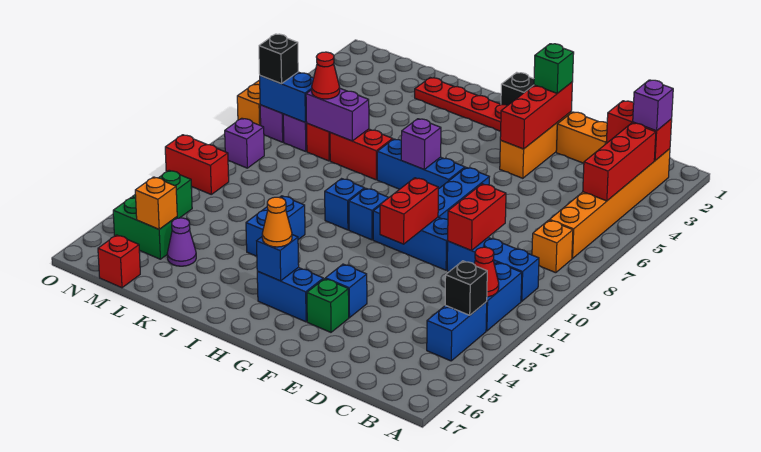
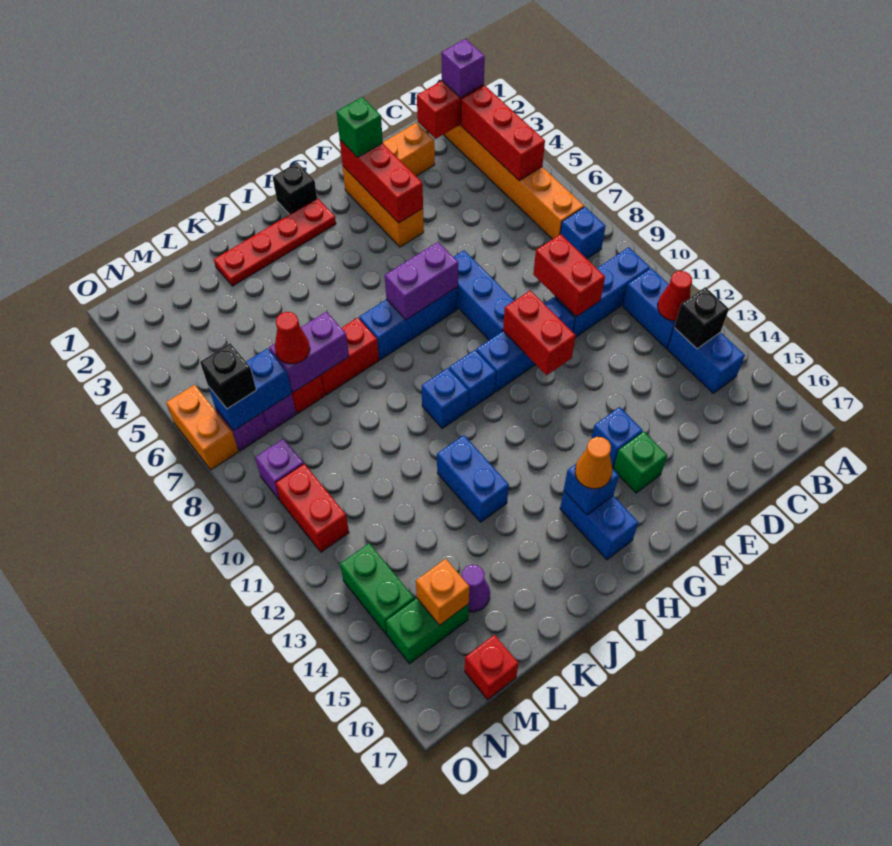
orange brick B8 level 1 -> blue brick B8 level 1
blue brick G15:H15 level 1 -> blue brick H15:H16 level 1
purple brick H7 level 2 -> purple brick G7:H7 level 2
red brick N11:O11 level 1 -> red brick N10:N11 level 1

